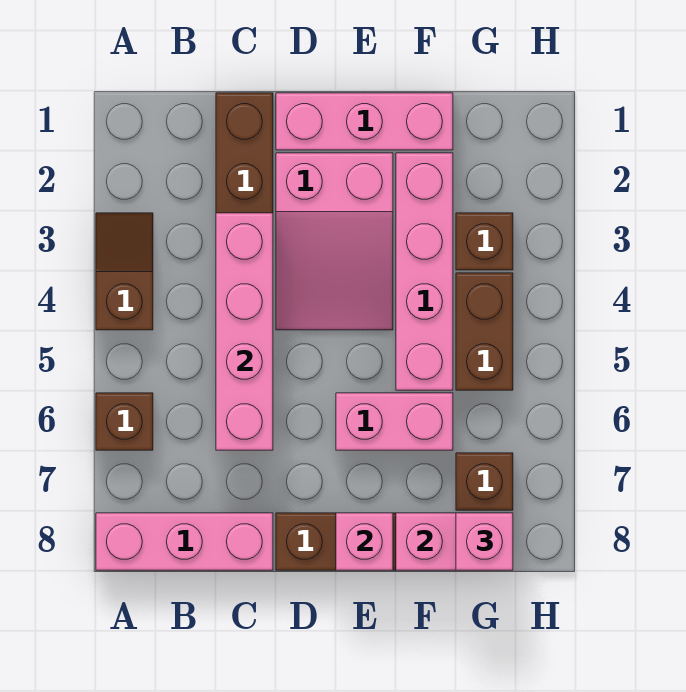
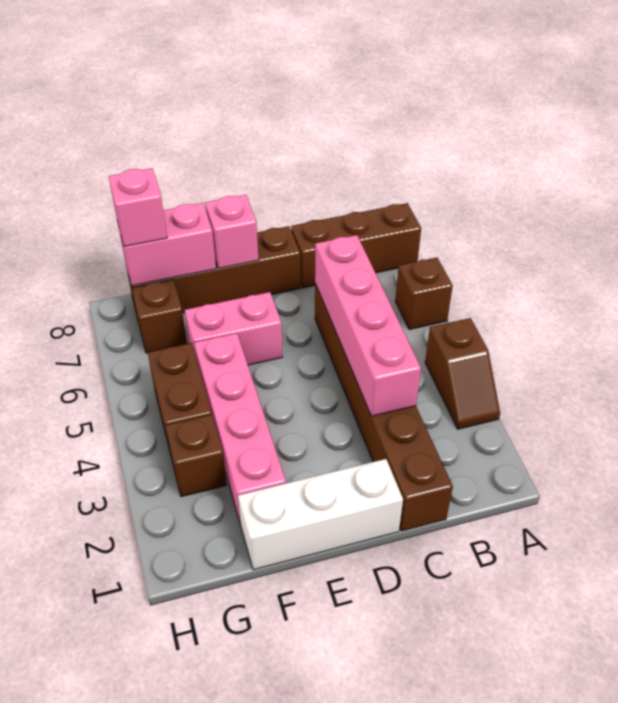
pink brick A8:C8 level 1 -> brown brick A8:C8 level 1
pink brick D1:F1 level 1 -> white brick D1:F1 level 1
pink slope D2:E4 level 1 top 2 -> none

